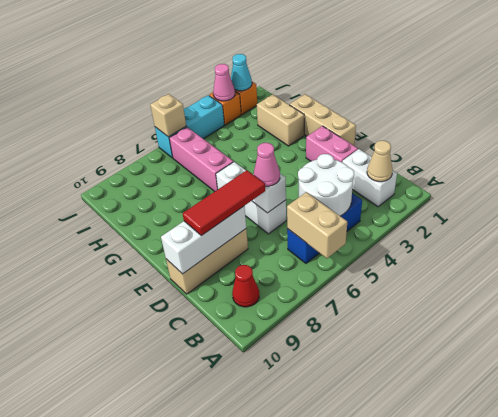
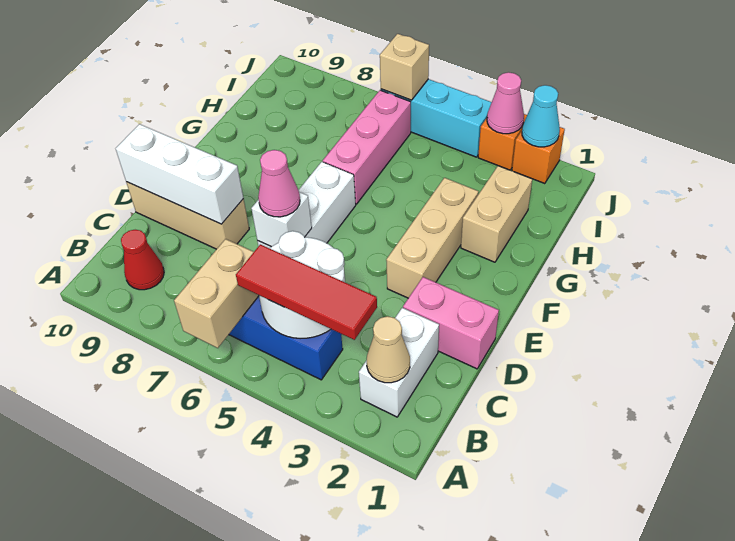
pink brick D2:E2 level 1 -> pink brick D1:D2 level 1
red tile D7:D9 level 3 -> red tile B3:B5 level 3
tan brick E1:G1 level 1 -> tan brick E3:G3 level 1

